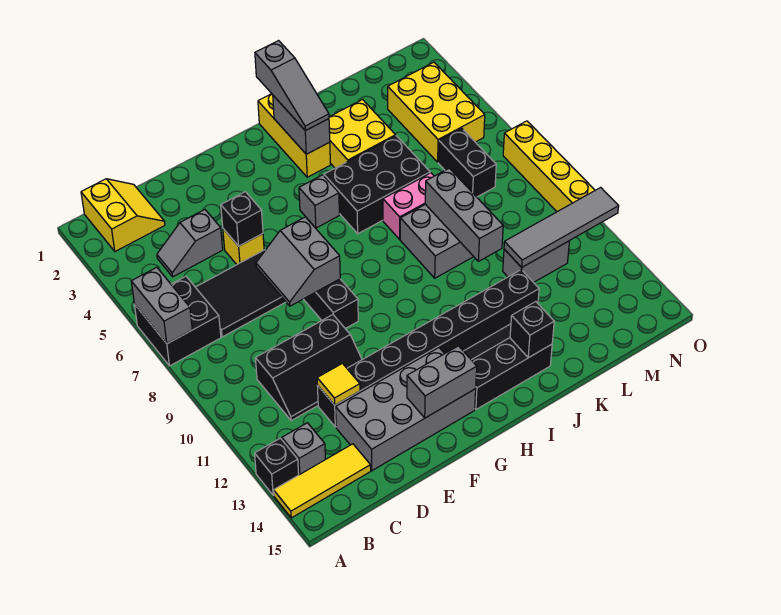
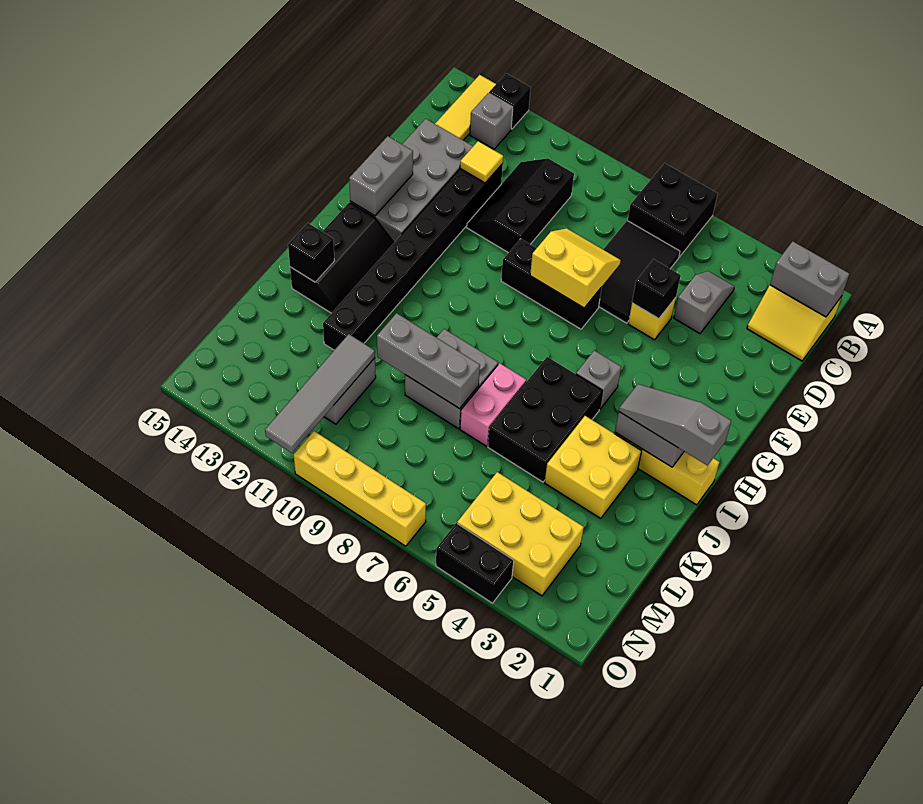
grey brick A6:A7 level 2 -> grey brick B1:B2 level 2
grey slope E7:F8 level 2 top F -> yellow slope E7:F8 level 2 top F
black brick M6:M7 level 1 -> black brick O4:O5 level 1

